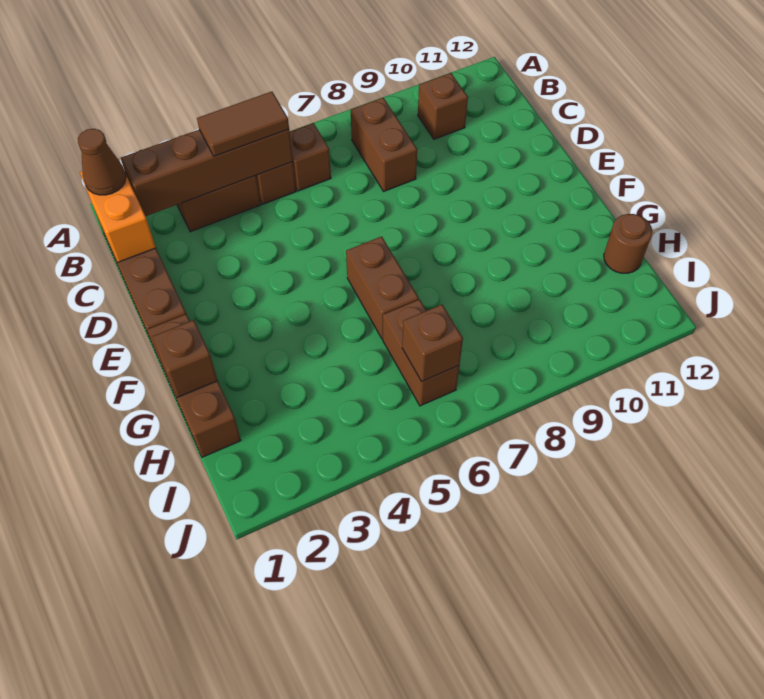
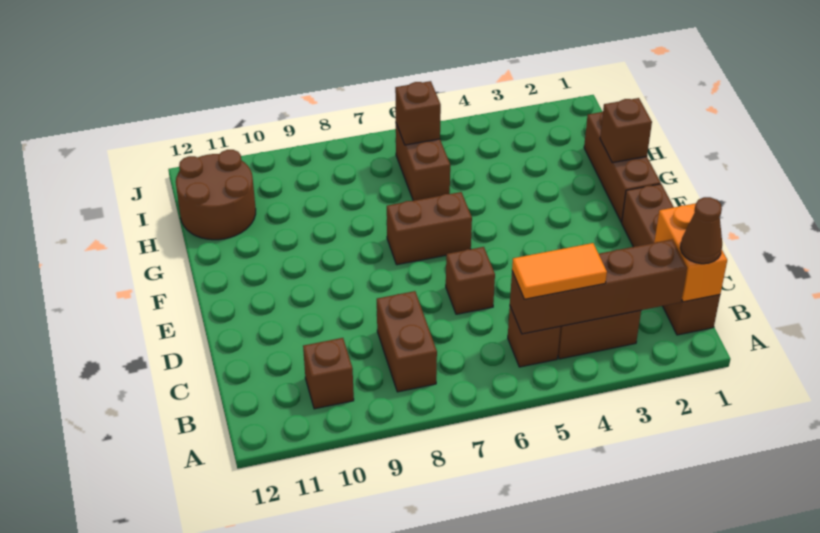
brown tile B4:B5 level 3 -> orange tile B4:B5 level 3
brown brick B6 level 1 -> brown brick D6 level 1
brown brick F6:G6 level 1 -> brown brick F6:F7 level 1
brown round brick H12 level 1 -> brown round brick H11:I12 level 1

